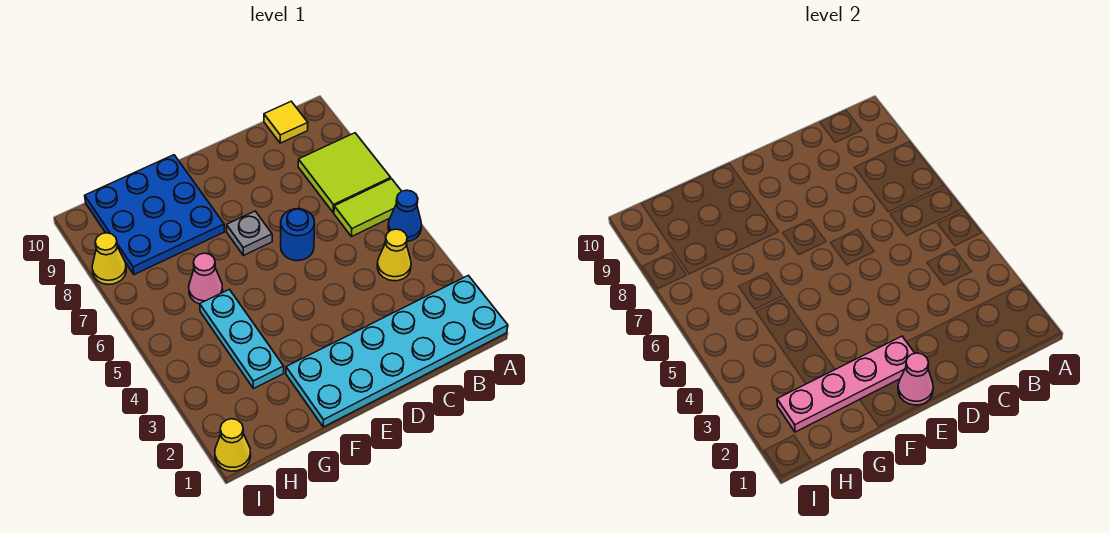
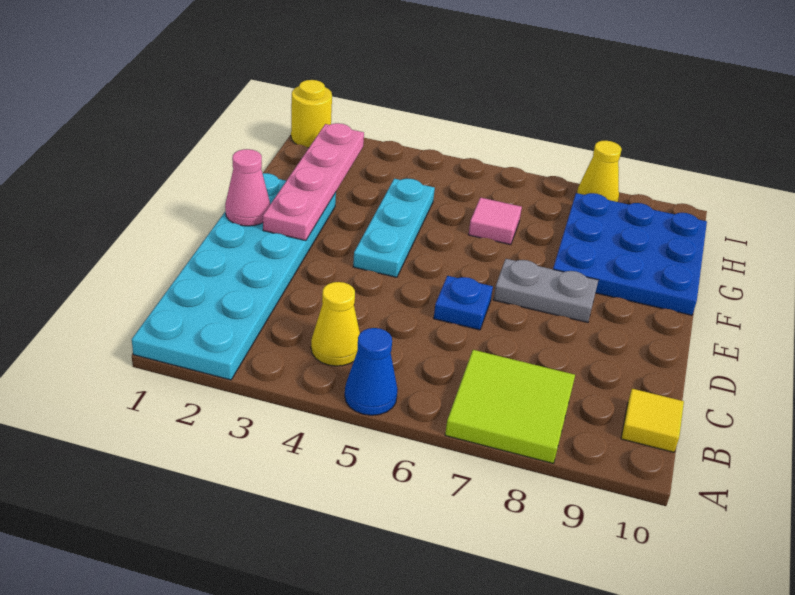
lime tile A6:B6 level 1 -> none
blue round brick D6 level 1 -> blue plate D6 level 1
grey plate E7 level 1 -> grey plate E7:E8 level 1
cyan plate G3:G5 level 1 -> cyan plate E4:G4 level 1
pink cone G6 level 1 -> pink tile G6 level 1
yellow cone I1 level 1 -> yellow round brick I1 level 1

